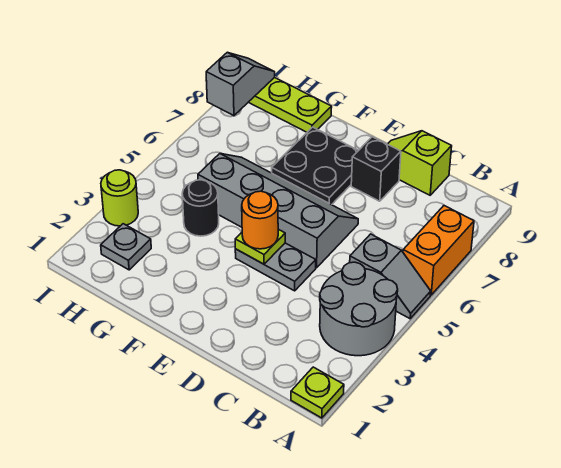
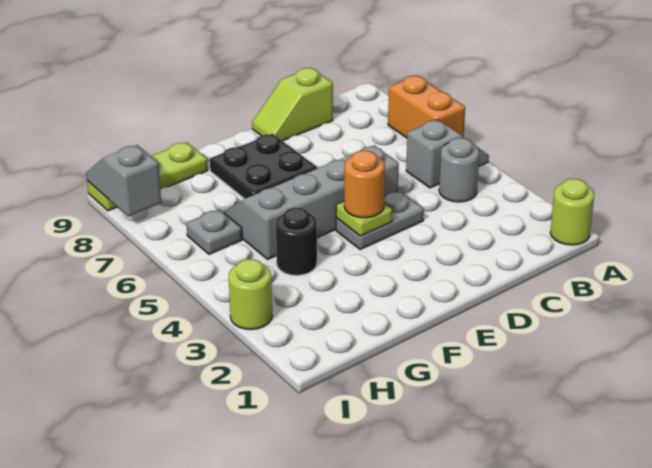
lime plate A1 level 1 -> lime round brick A1 level 1
grey round brick A3:B4 level 1 -> grey round brick B4 level 1
black brick D8 level 1 -> none
grey plate H2 level 1 -> grey plate H6 level 1

